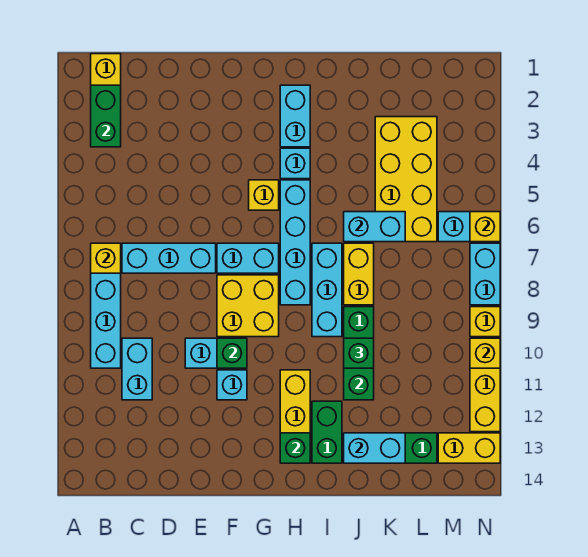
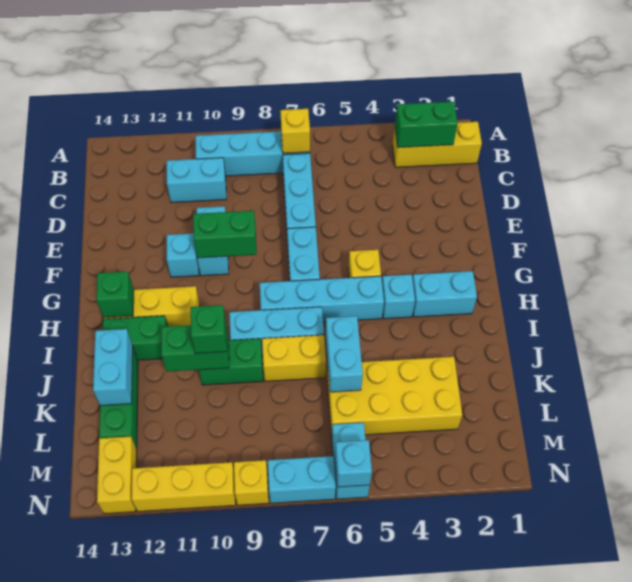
yellow brick F8:G9 level 1 -> none
green brick F10 level 2 -> green brick F9:F10 level 2
yellow brick N6 level 2 -> cyan brick N6 level 2
yellow brick N10 level 2 -> none

